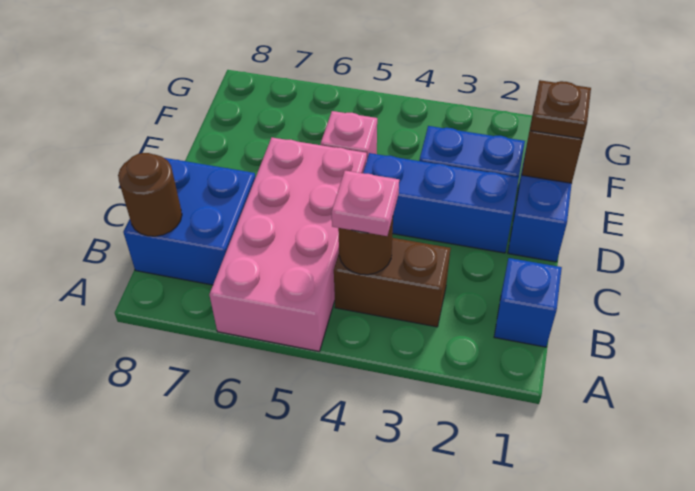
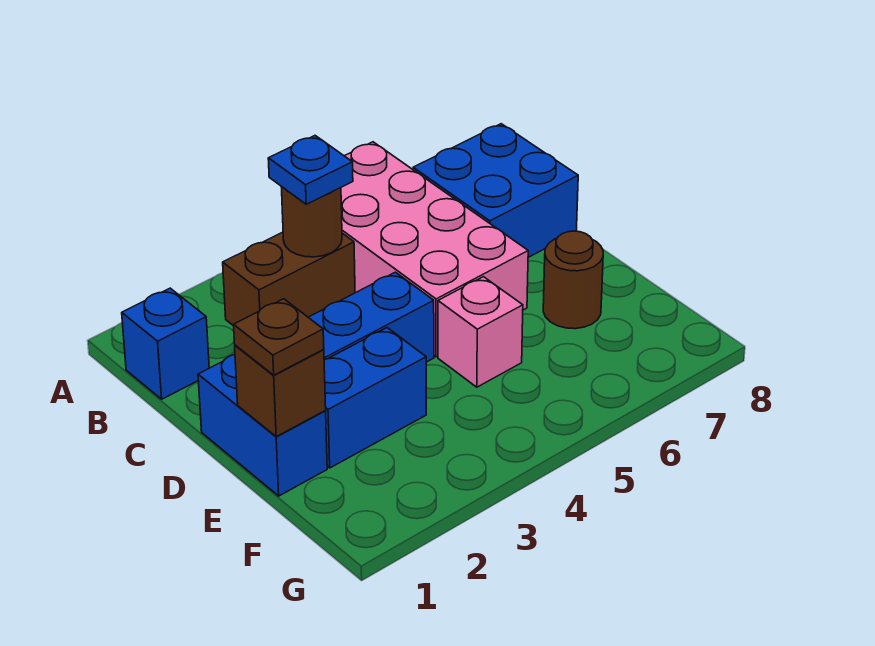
pink plate B4 level 3 -> blue plate B4 level 3
brown round brick B8 level 2 -> brown round brick E7 level 1

